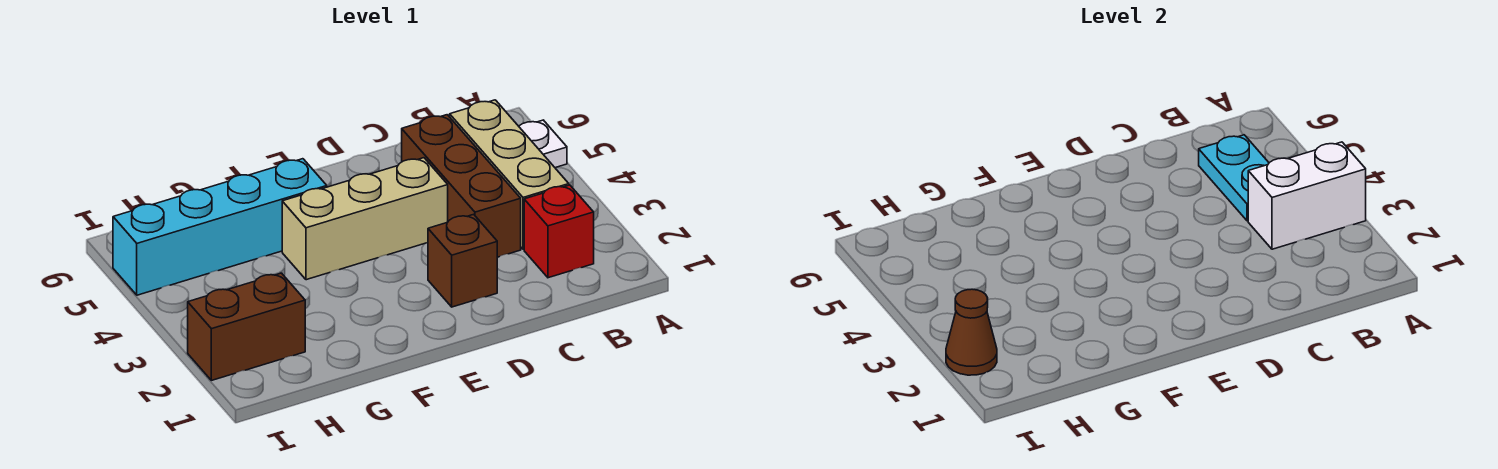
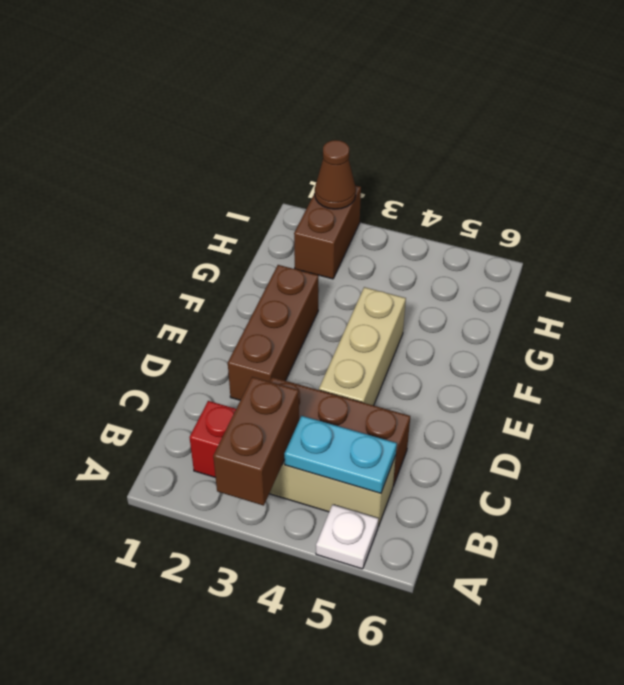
white brick A3:B3 level 2 -> brown brick A3:B3 level 2
brown brick D2 level 1 -> brown brick D2:F2 level 1
cyan brick F5:I5 level 1 -> none

